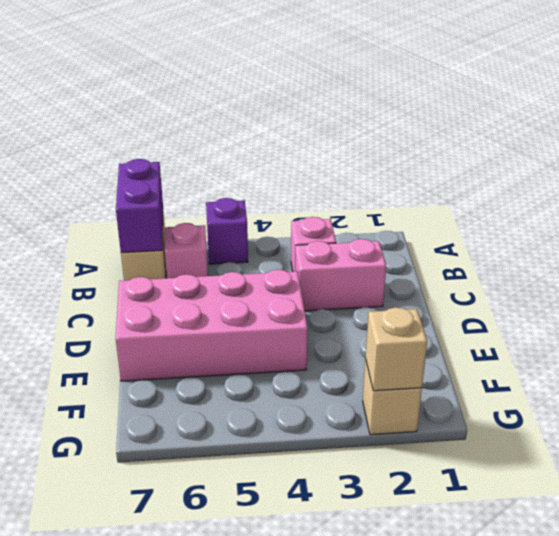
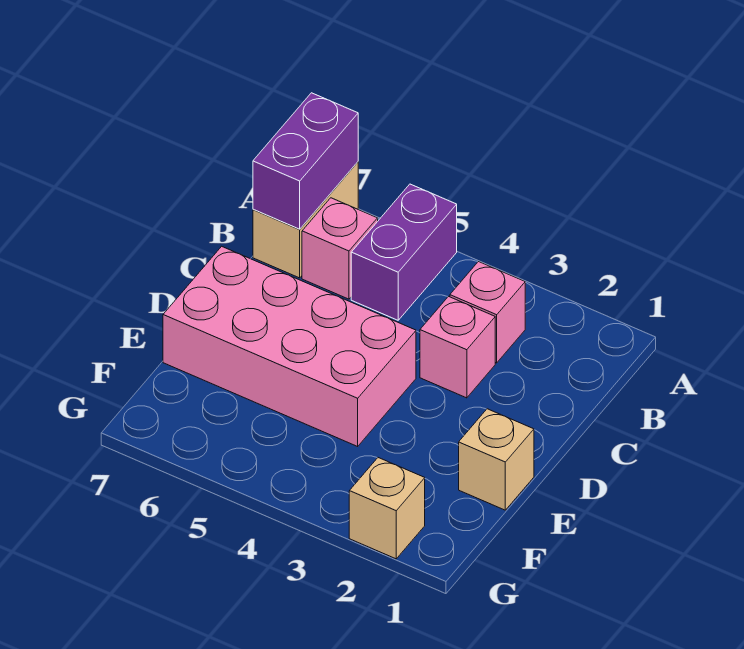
purple brick A5 level 1 -> purple brick A5:B5 level 1
pink brick C2:C3 level 1 -> pink brick C3 level 1
tan brick G2 level 2 -> tan brick E1 level 1

